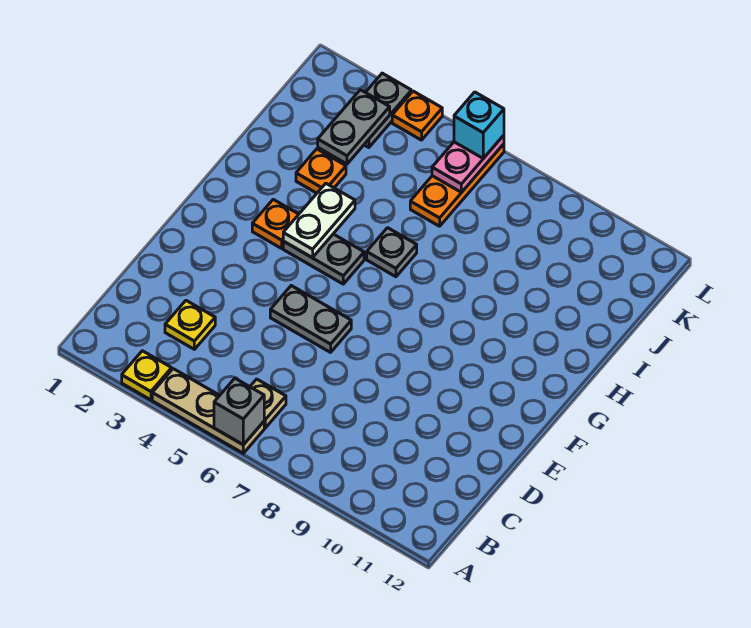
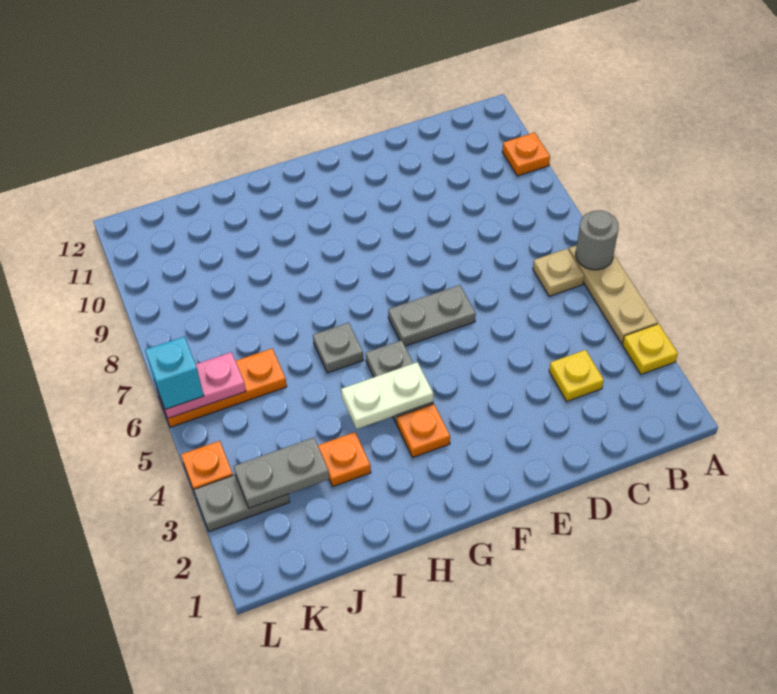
grey brick A6 level 2 -> grey round brick A6 level 2
none -> orange plate A10 level 1
grey plate E5:E6 level 1 -> grey plate E6:F6 level 1

